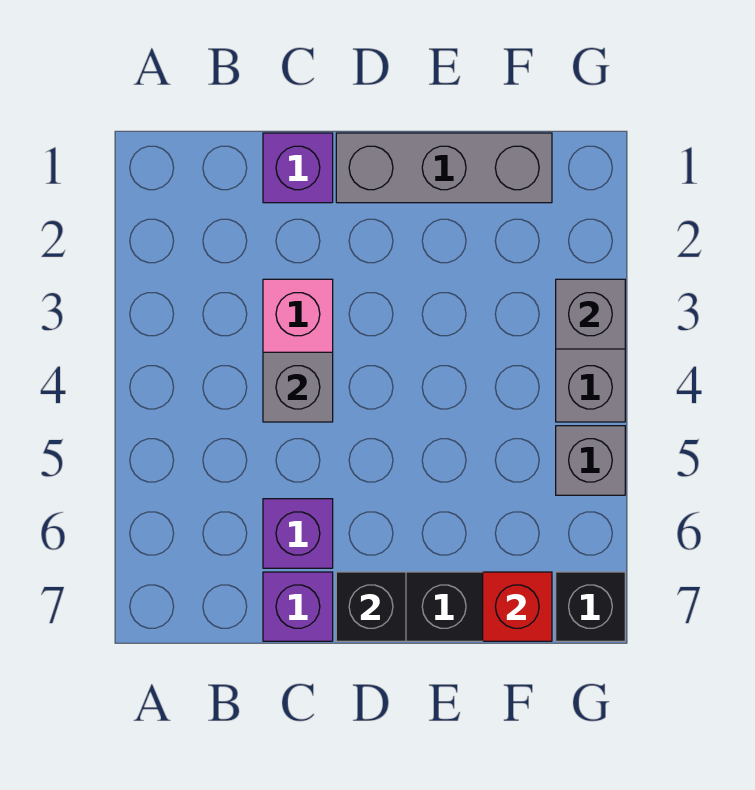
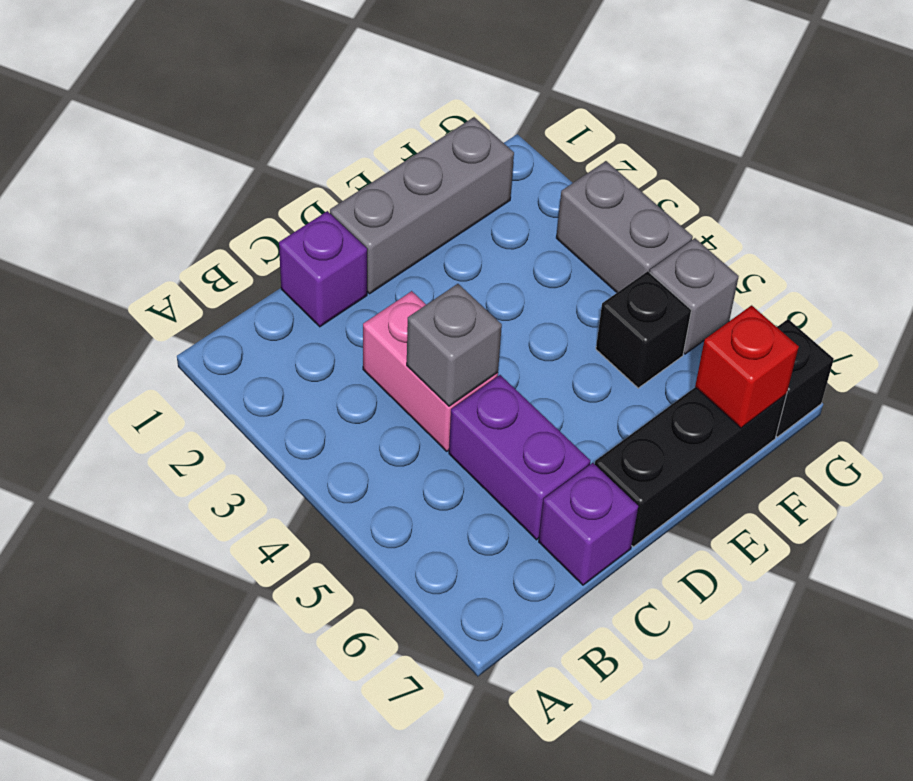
purple brick C6 level 1 -> purple brick C5:C6 level 1
black brick D7 level 2 -> black brick F5 level 1
grey brick G3 level 2 -> none

